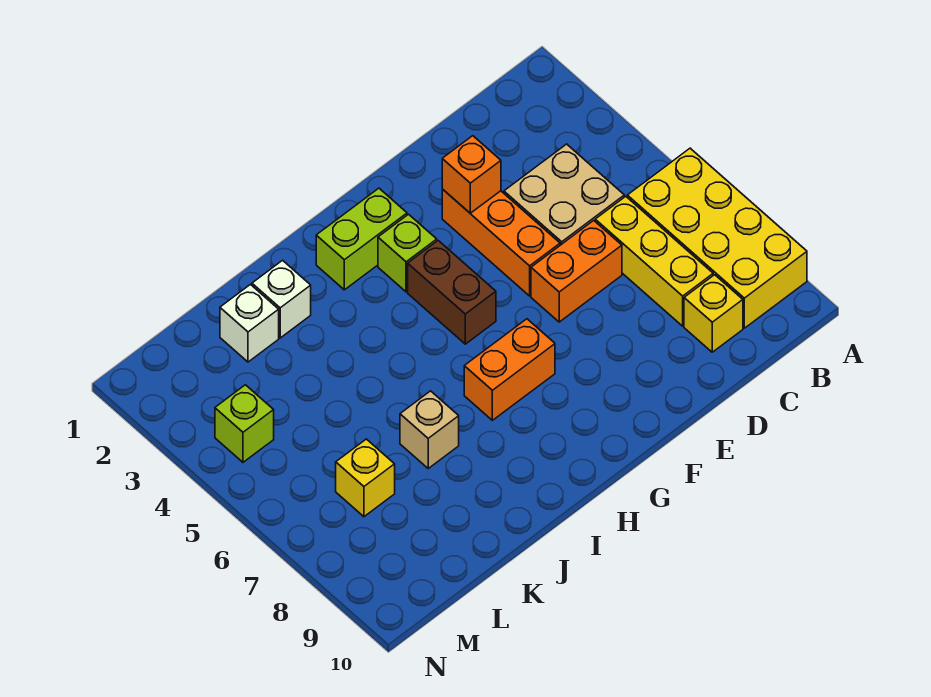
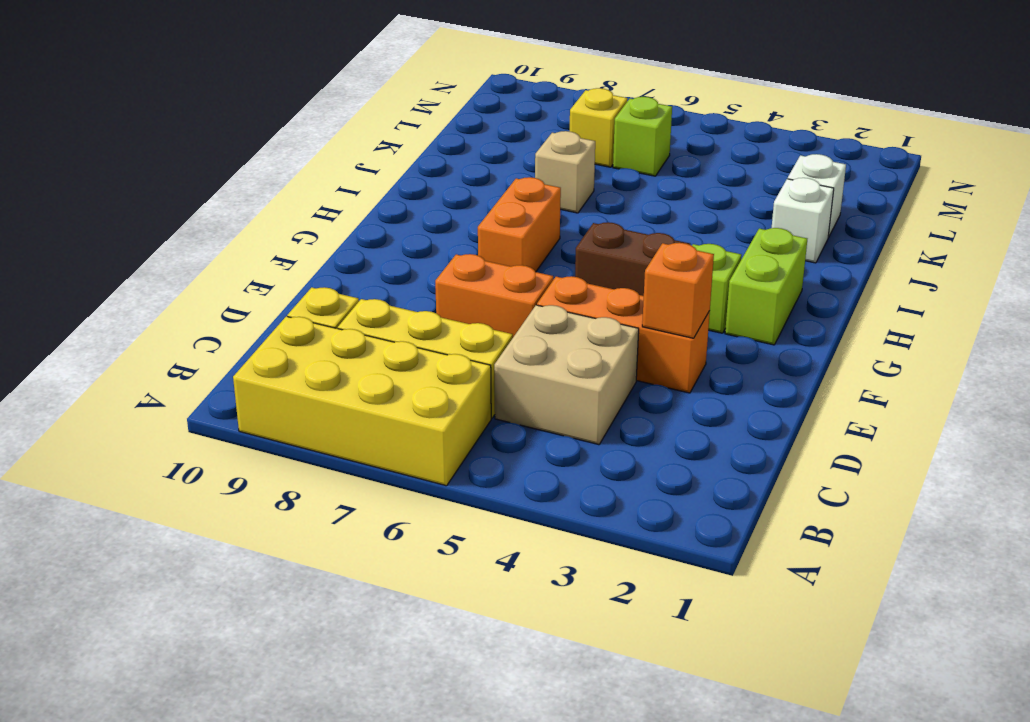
orange brick D6:E6 level 1 -> orange brick E6:E7 level 1
lime brick M4 level 1 -> lime brick L6 level 1

